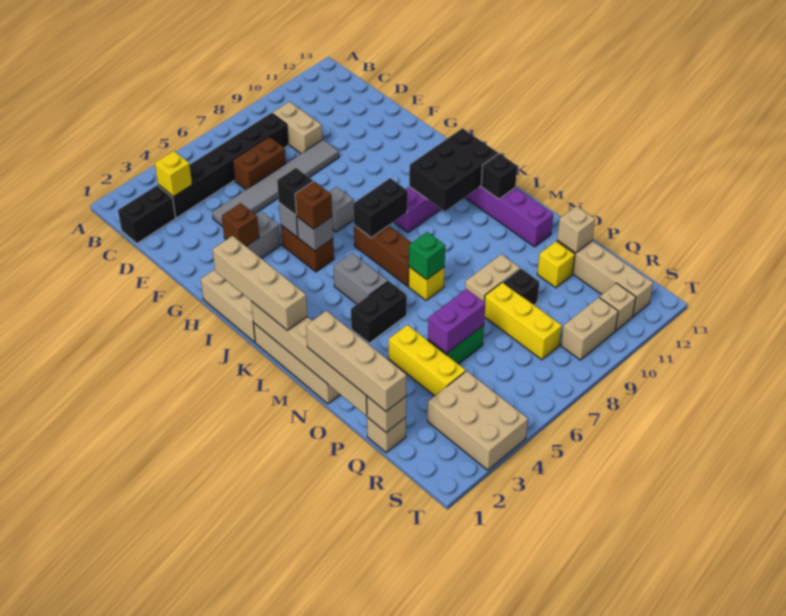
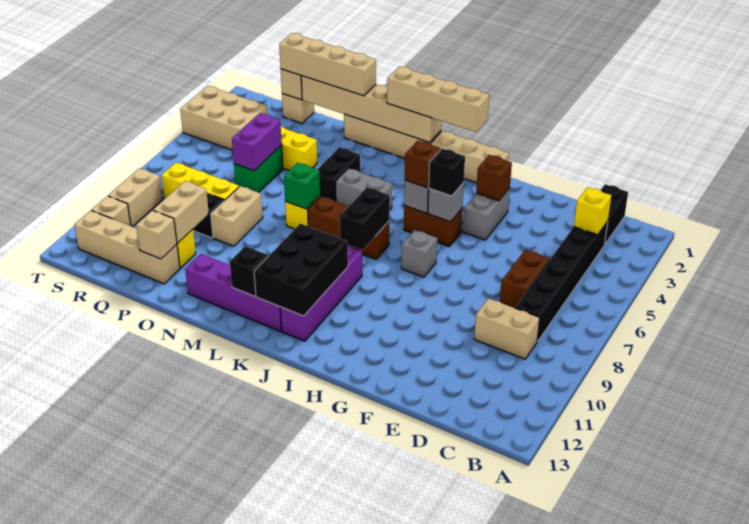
grey tile E4:E9 level 1 -> none
none -> tan brick P10:P11 level 2

